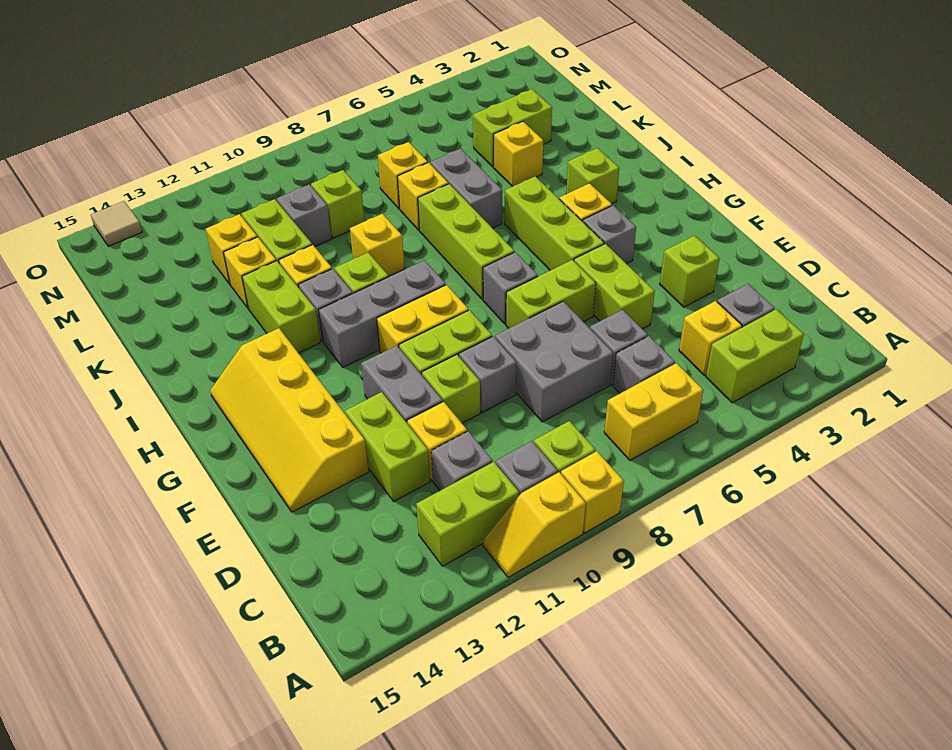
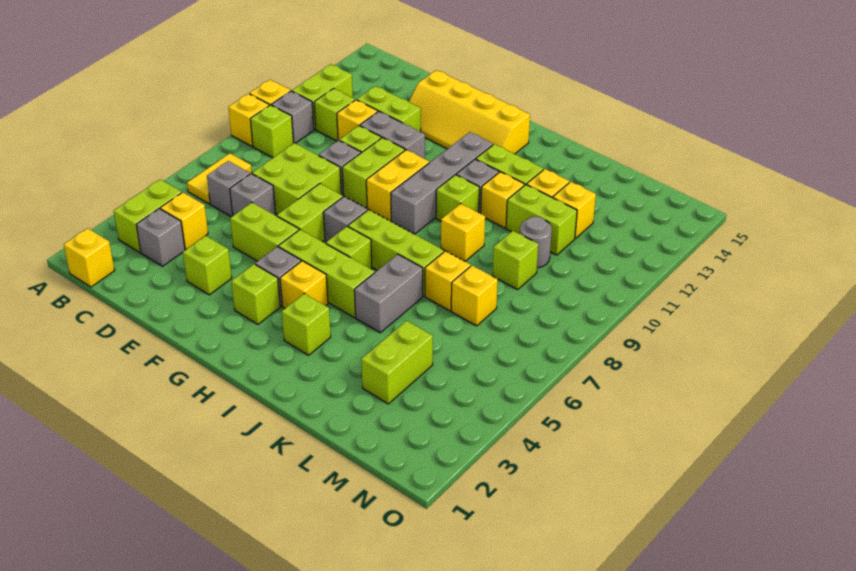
yellow brick B6:B7 level 1 -> yellow tile B6:B7 level 1
grey brick C11 level 1 -> lime brick C11 level 1
grey brick D7:E8 level 1 -> lime brick D7:E8 level 1
yellow slope E13:H14 level 1 top 13 -> yellow slope E13:H14 level 1 top 14
none -> lime brick G3 level 1
none -> lime brick H6 level 1
grey brick H9:H11 level 1 -> grey brick H9:H12 level 1
grey brick J6:K6 level 1 -> grey brick J5:J6 level 1
yellow brick K4 level 1 -> yellow brick B1 level 1
grey brick L10 level 1 -> grey round brick L10 level 1
tan tile O14 level 1 -> none

